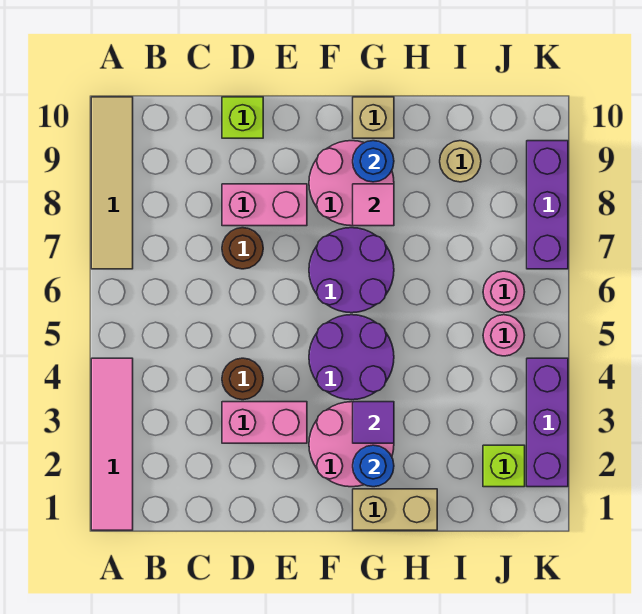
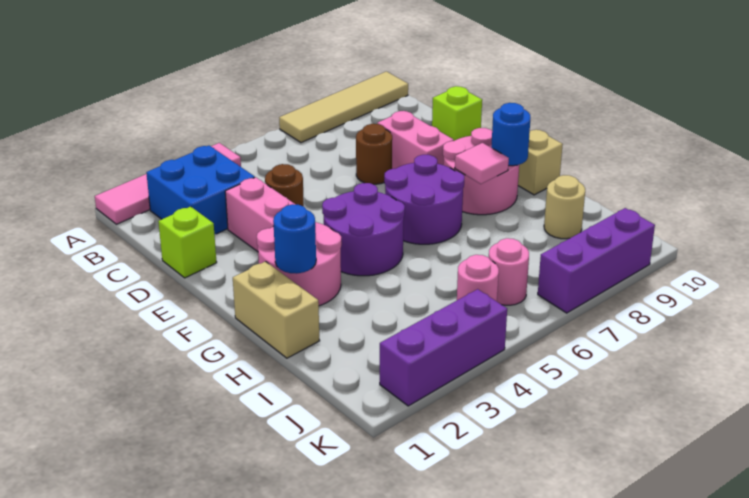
none -> blue brick B2:C3 level 1
purple tile G3 level 2 -> none
lime brick J2 level 1 -> lime brick D1 level 1

